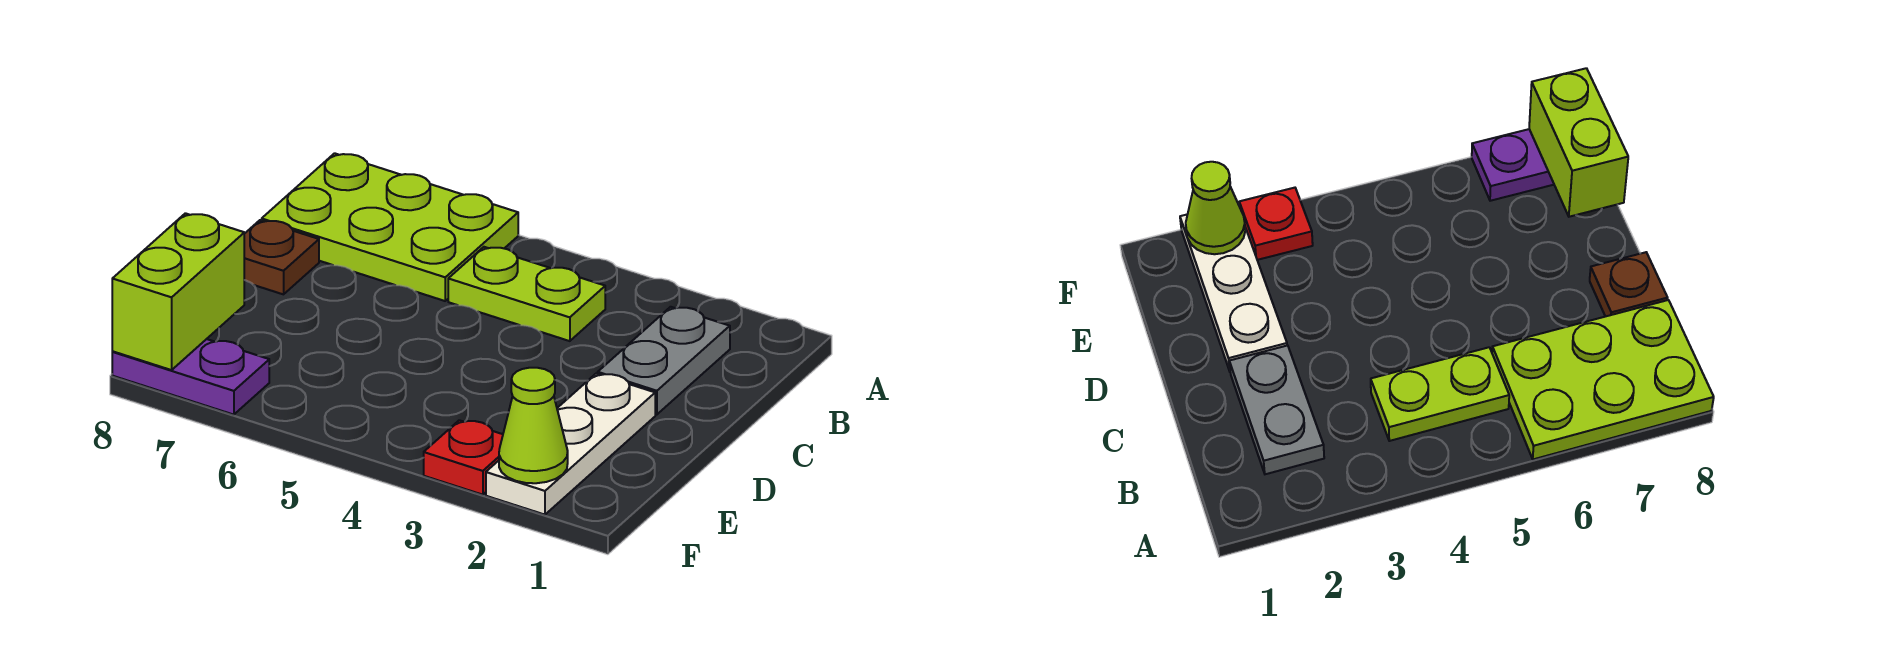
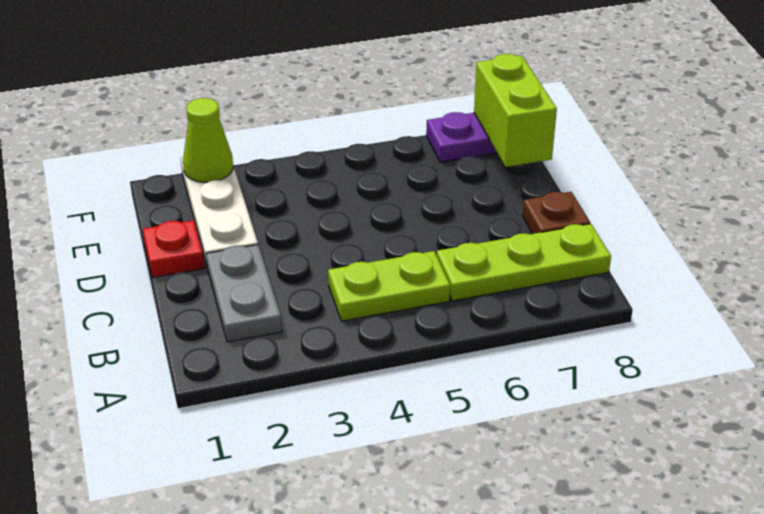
lime plate A6:B8 level 1 -> lime plate B6:B8 level 1
red plate F3 level 1 -> red plate D1 level 1

